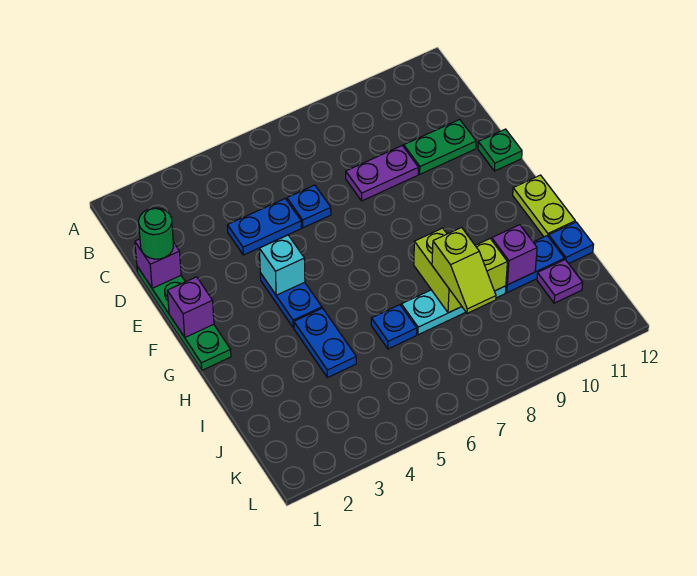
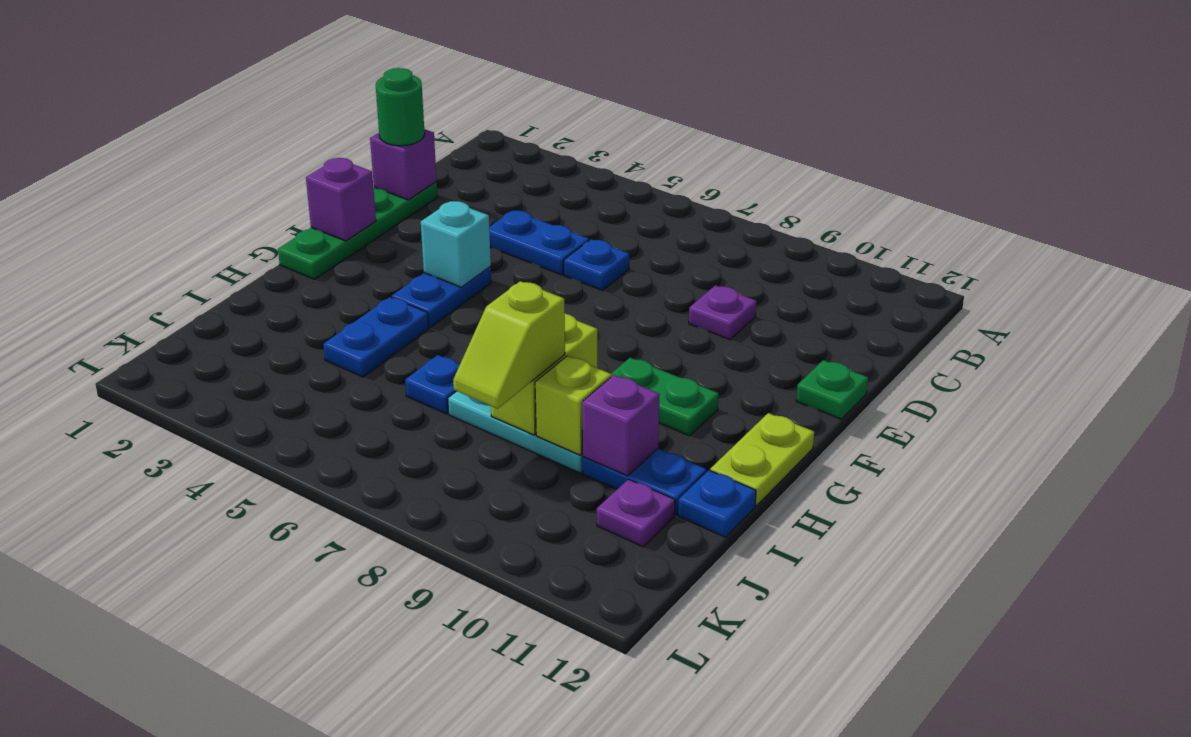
purple plate D8:D9 level 1 -> purple plate D9 level 1
green plate D10:D11 level 1 -> green plate G9:G10 level 1

